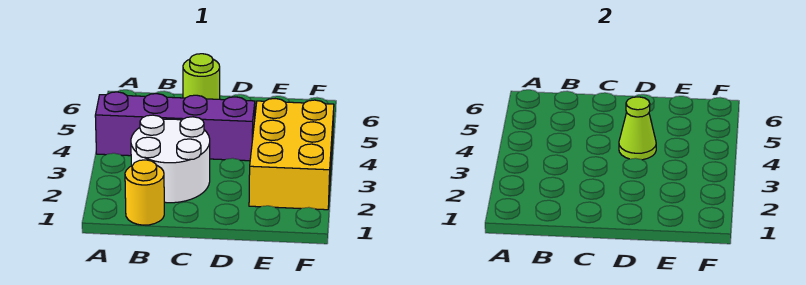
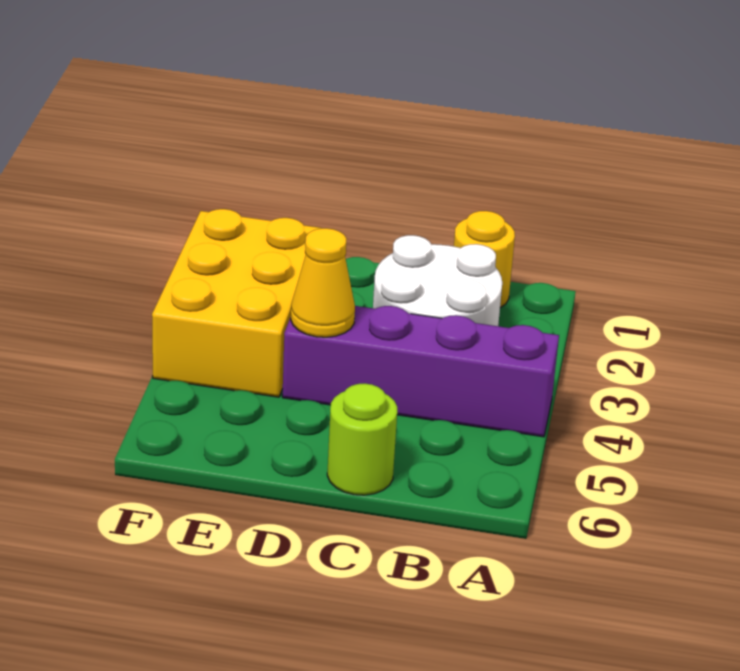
lime cone D4 level 2 -> yellow cone D4 level 2

